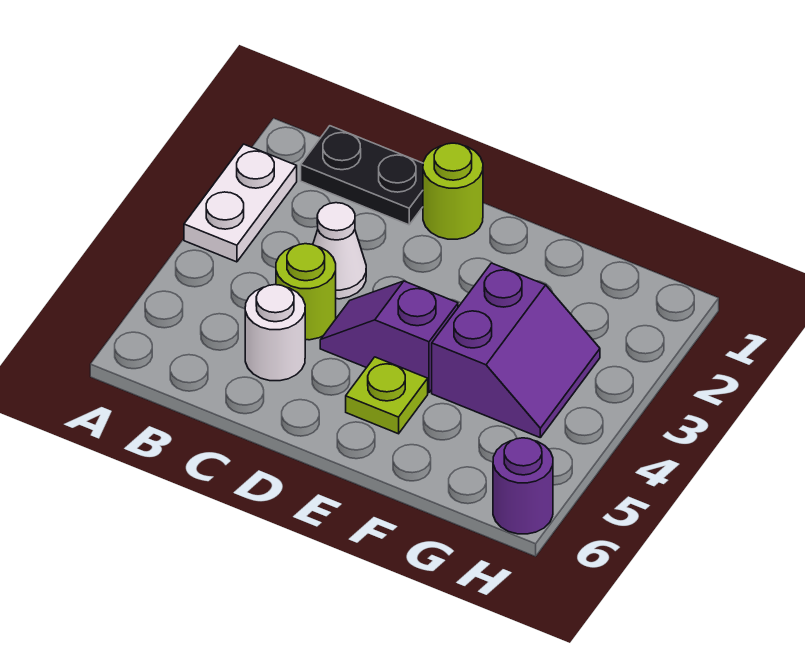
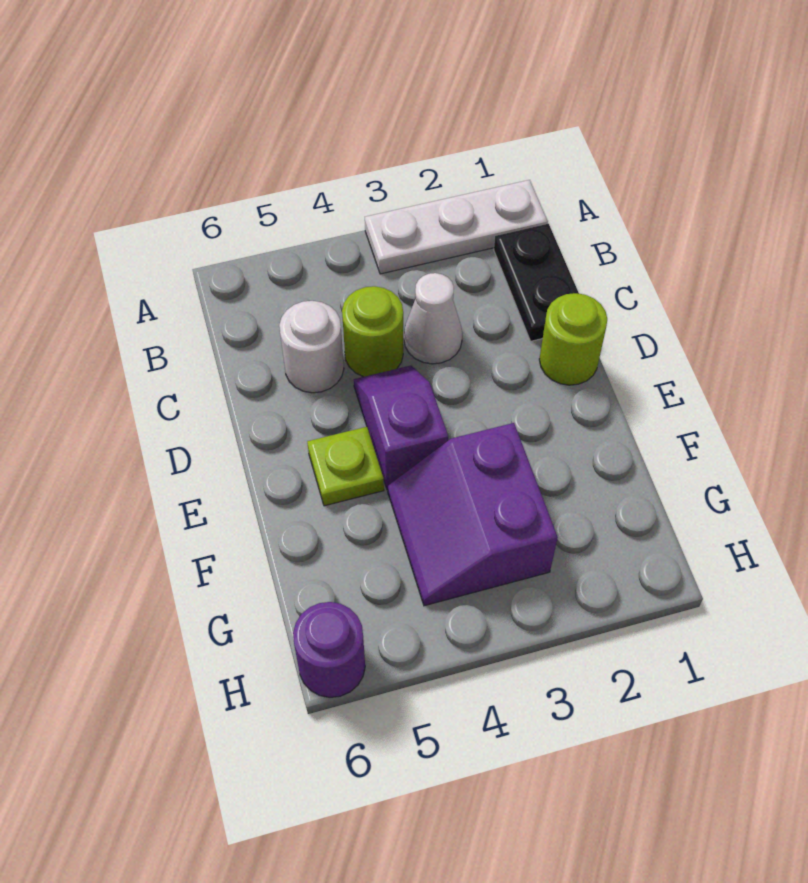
white plate A2:A3 level 1 -> white plate A1:A3 level 1
purple slope F3:G4 level 1 top F -> purple slope F3:G4 level 1 top 3

